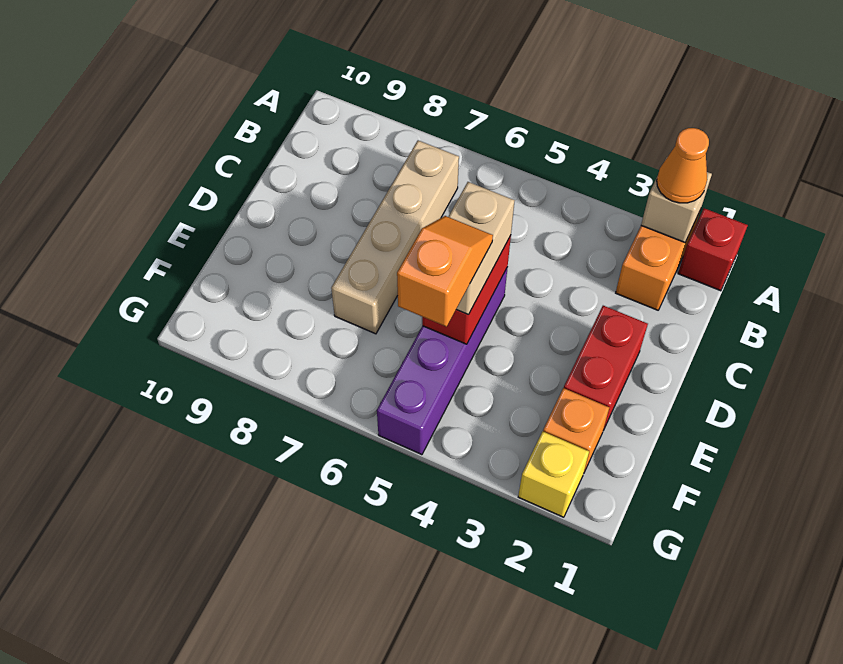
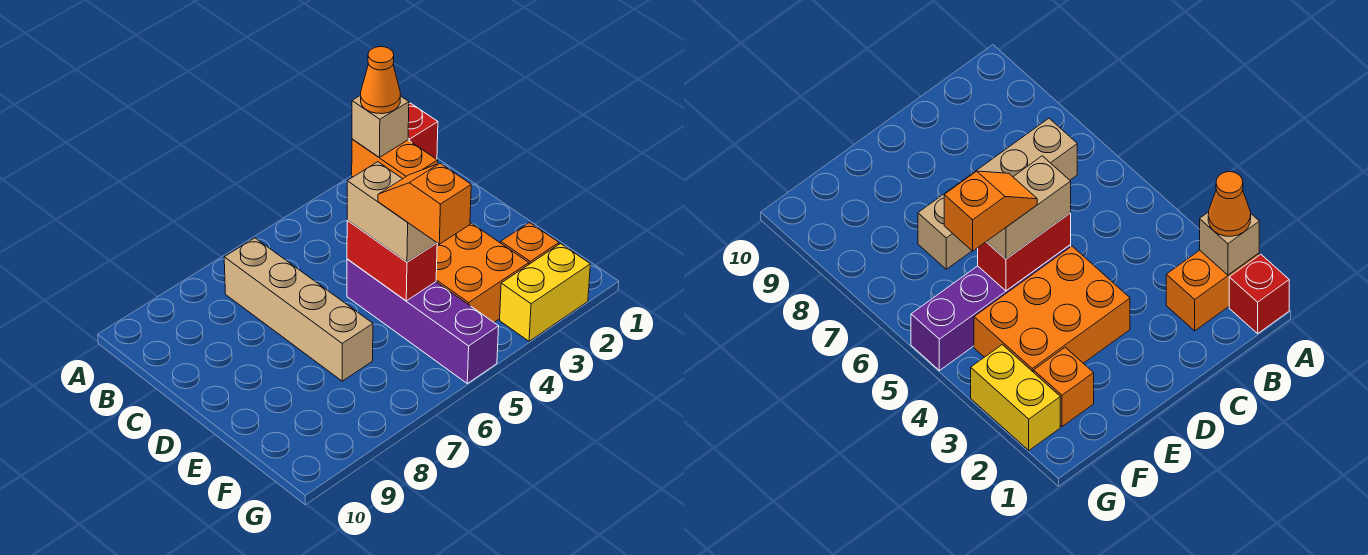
red brick D2:E2 level 1 -> none
none -> orange brick D3:F4 level 1
yellow brick G2 level 1 -> yellow brick G2:G3 level 1

